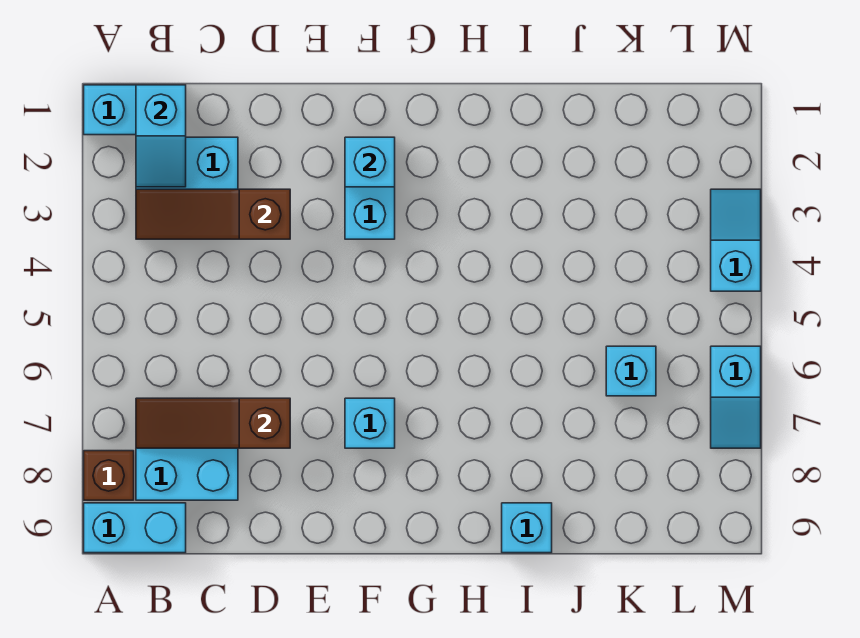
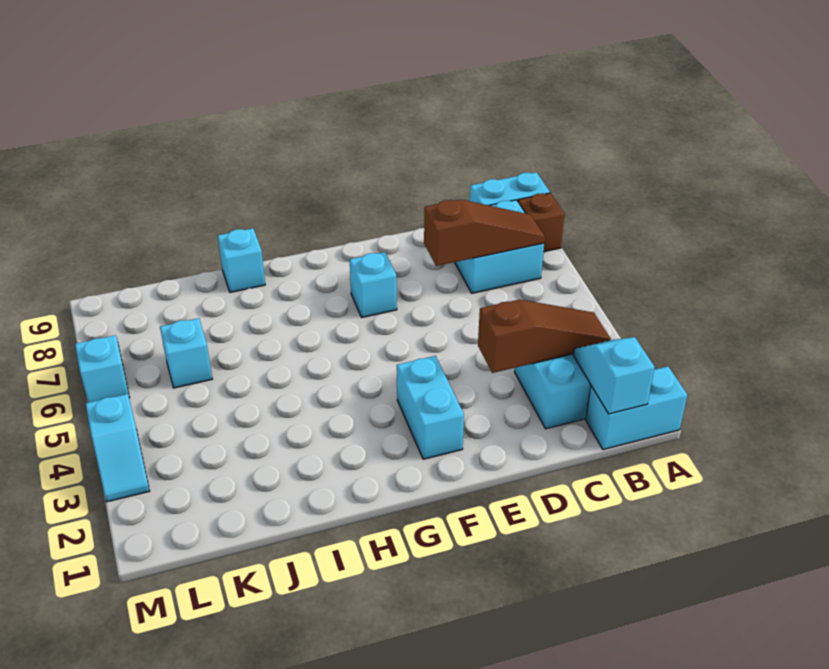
cyan brick F2 level 2 -> none

